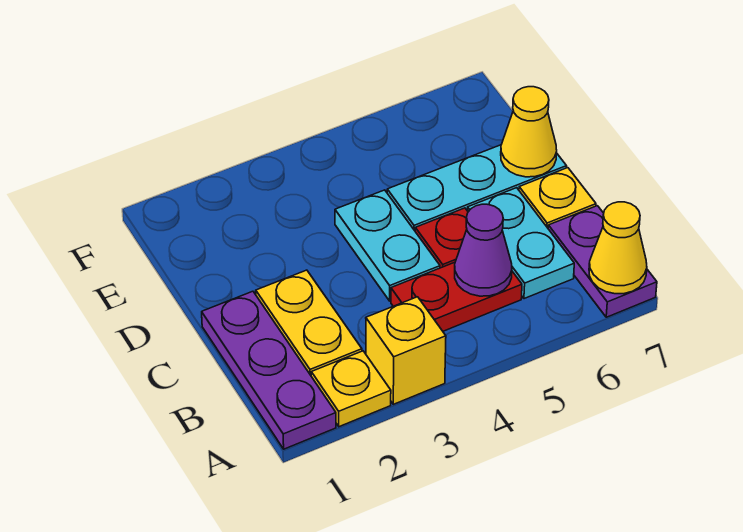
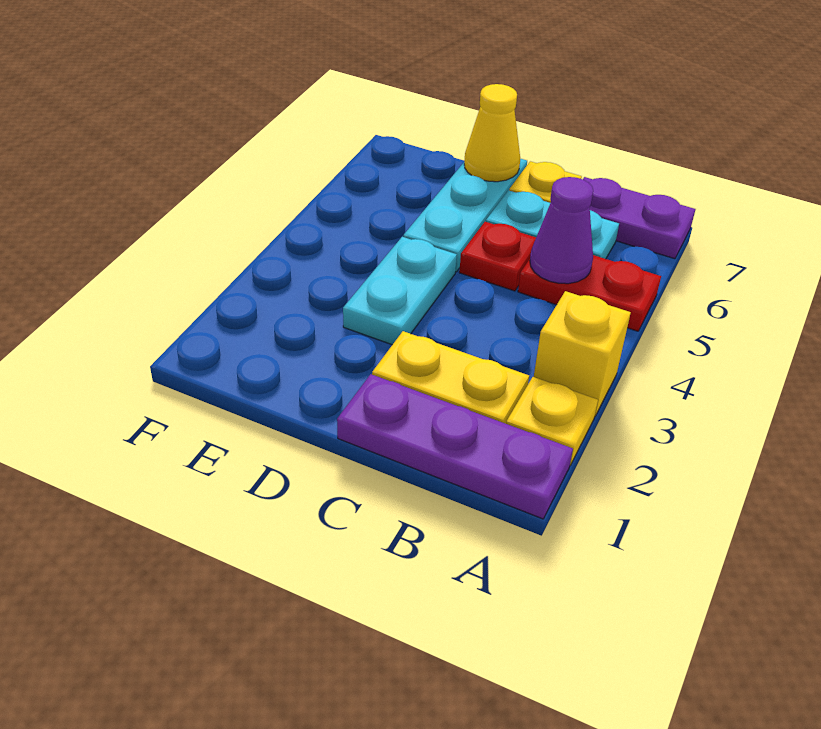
yellow cone A7 level 2 -> none
red plate B4:B5 level 1 -> red plate A5:B5 level 1
cyan plate C4:D4 level 1 -> cyan plate D3:D4 level 1

